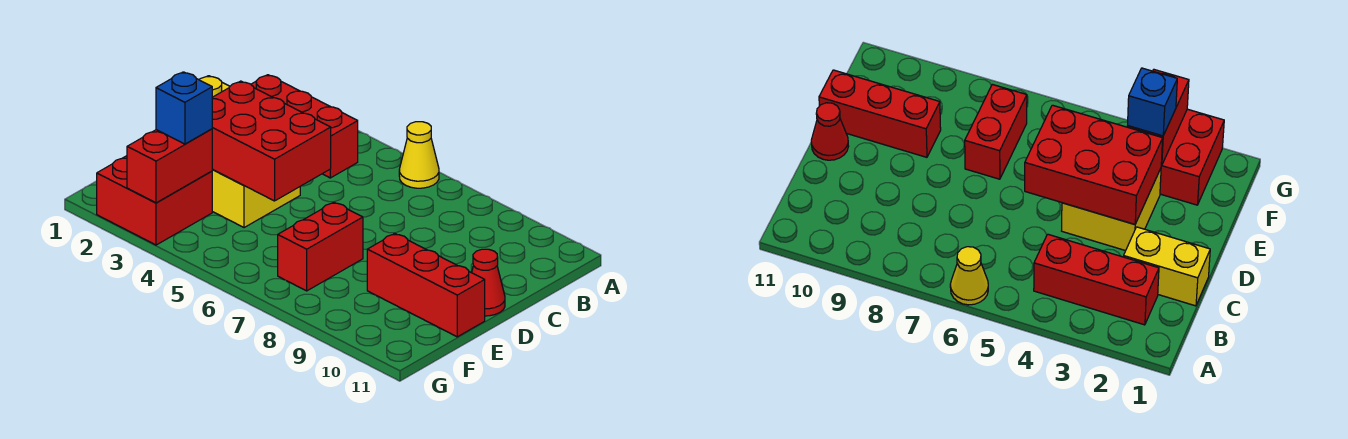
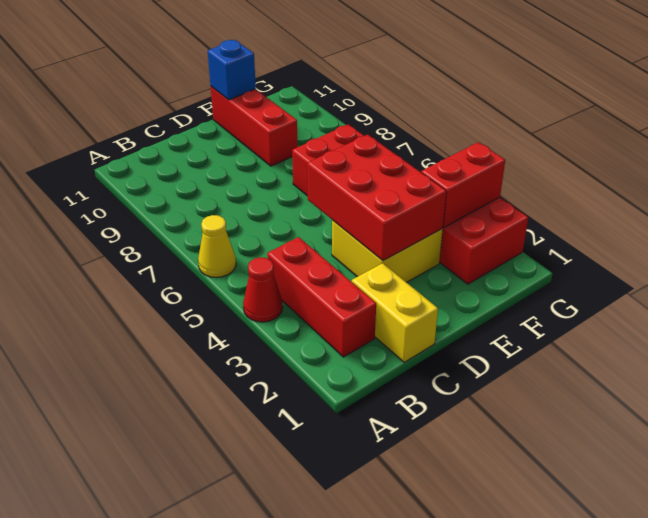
red cone D11 level 1 -> red cone A4 level 1
blue brick F3 level 3 -> blue brick E11 level 2

